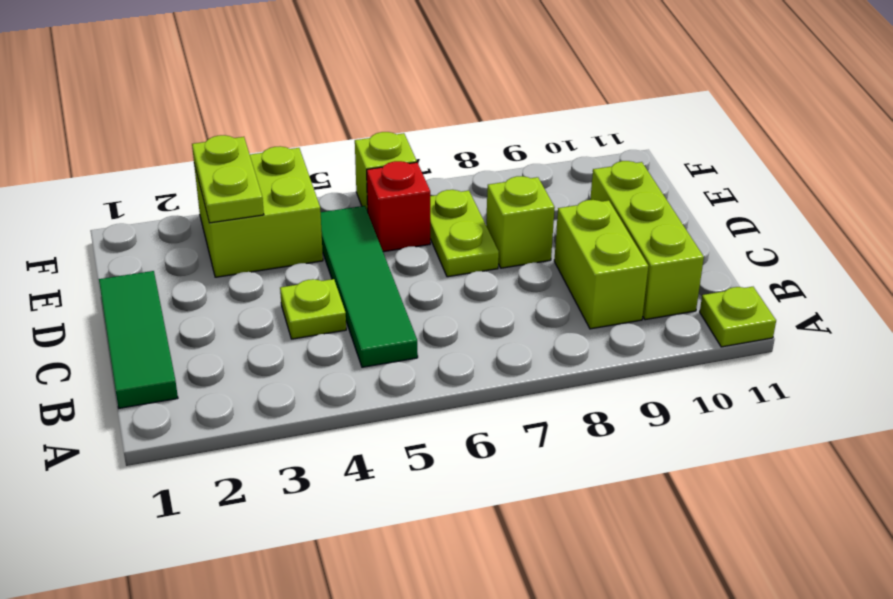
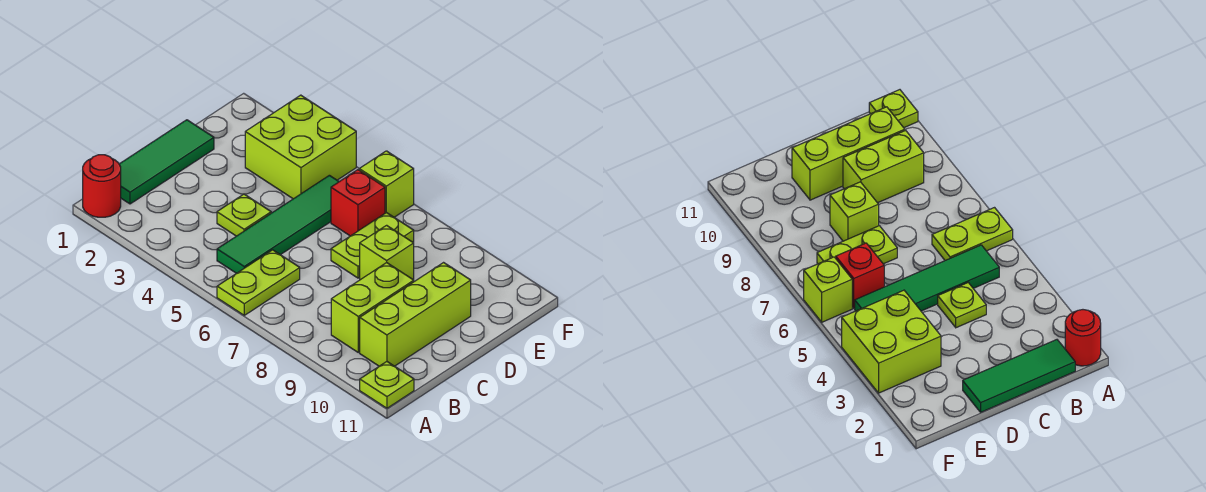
none -> red round brick A1 level 1
lime plate E3:F3 level 2 -> lime plate A6:B6 level 1

